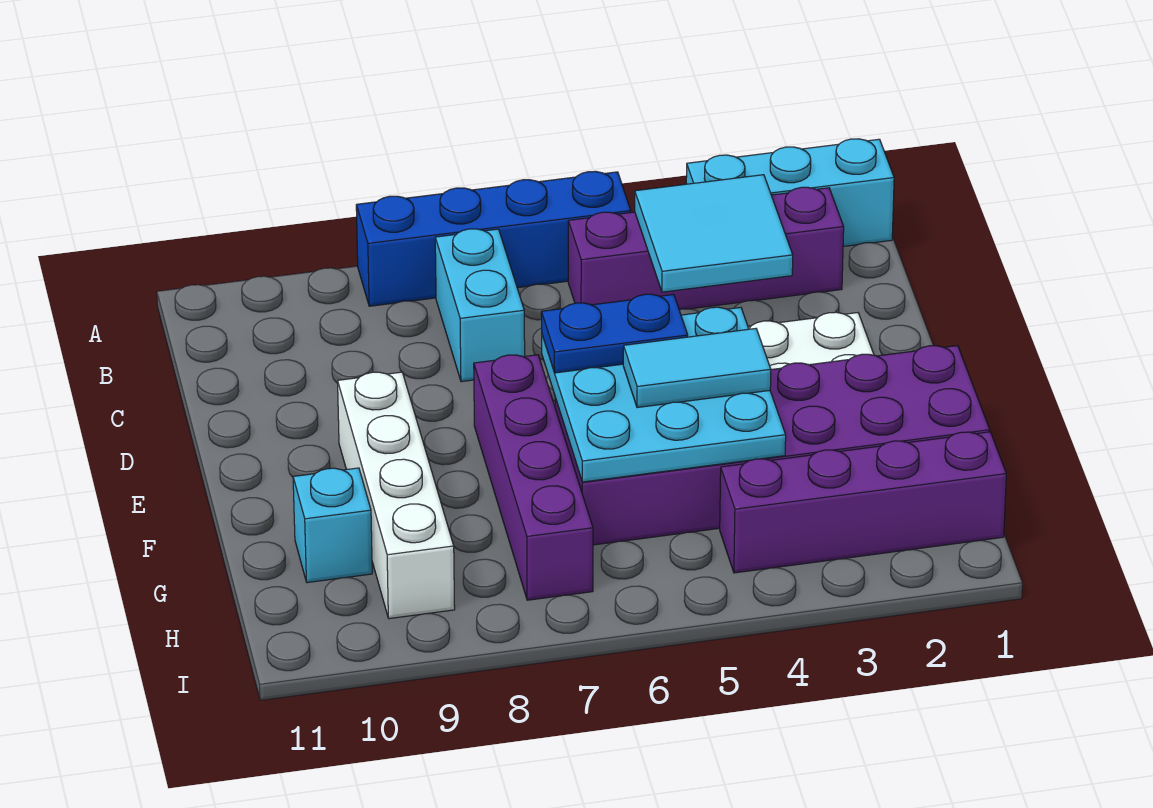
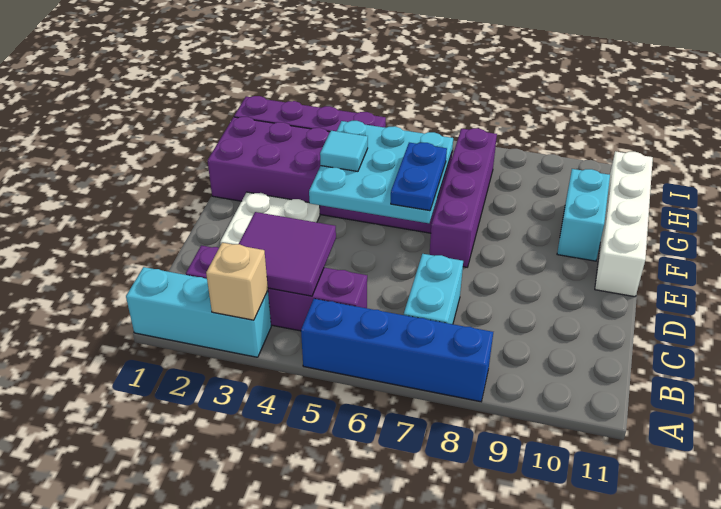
none -> tan brick A3 level 2
cyan tile B3:C4 level 2 -> purple tile B3:C4 level 2
blue plate E5:E6 level 3 -> blue plate E6:F6 level 3
white brick E9:H9 level 1 -> white brick E11:H11 level 1
cyan tile F4:F5 level 3 -> cyan tile F4 level 3
cyan brick G10 level 1 -> cyan brick F10:G10 level 1

